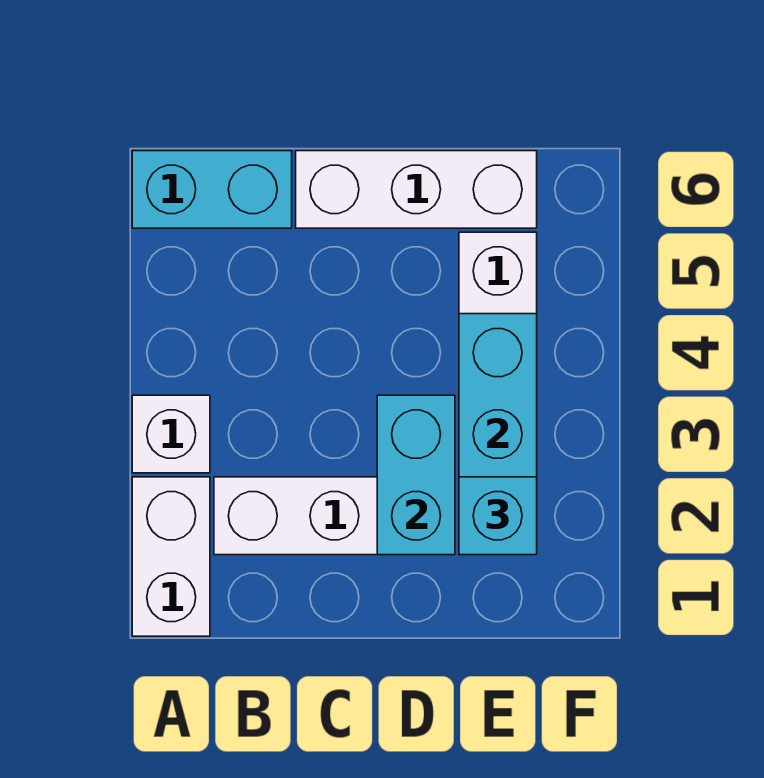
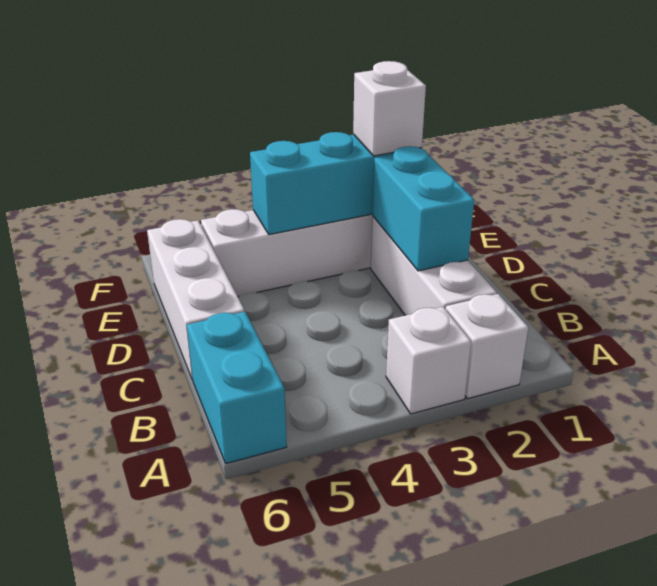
white brick A1:A2 level 1 -> white brick A2 level 1
cyan brick D2:D3 level 2 -> cyan brick C2:D2 level 2
cyan brick E2 level 3 -> white brick E2 level 3

